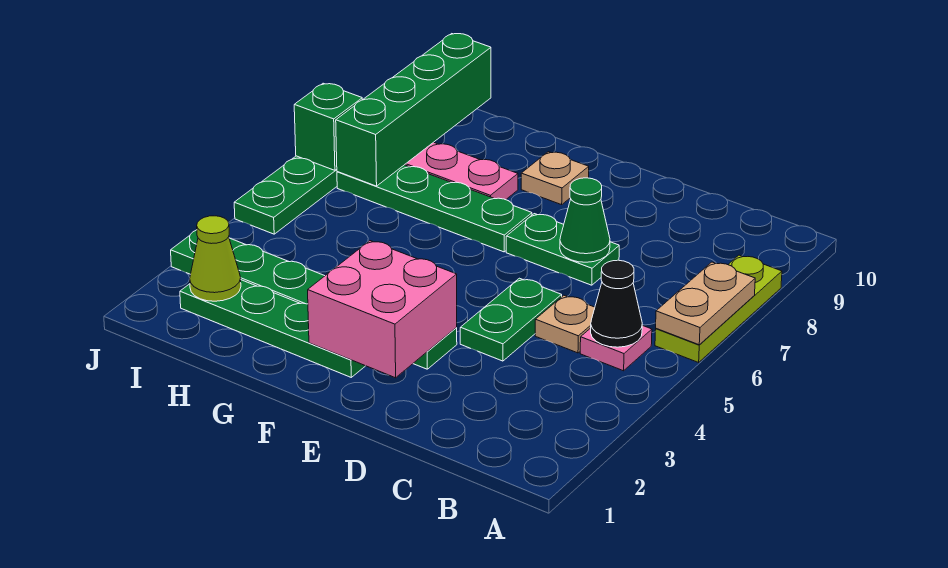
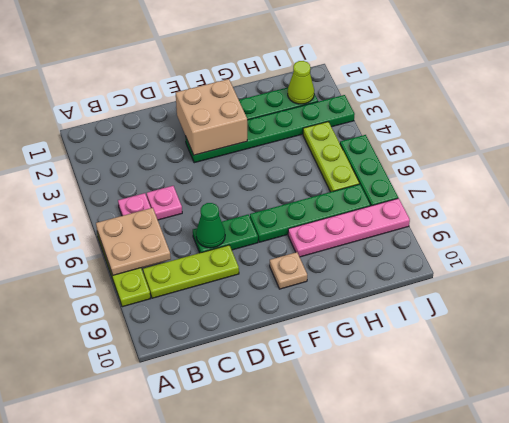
tan plate A6:A7 level 2 -> tan plate A6:B7 level 2
black cone B5 level 2 -> none
none -> lime plate B8:D8 level 1
tan plate C5 level 1 -> pink plate C5 level 1
green plate D4:D5 level 1 -> none
pink brick E2:F3 level 2 -> tan brick E2:F3 level 2
none -> lime plate I4:I6 level 1
green brick I7:I10 level 2 -> none
green brick J7 level 2 -> none

